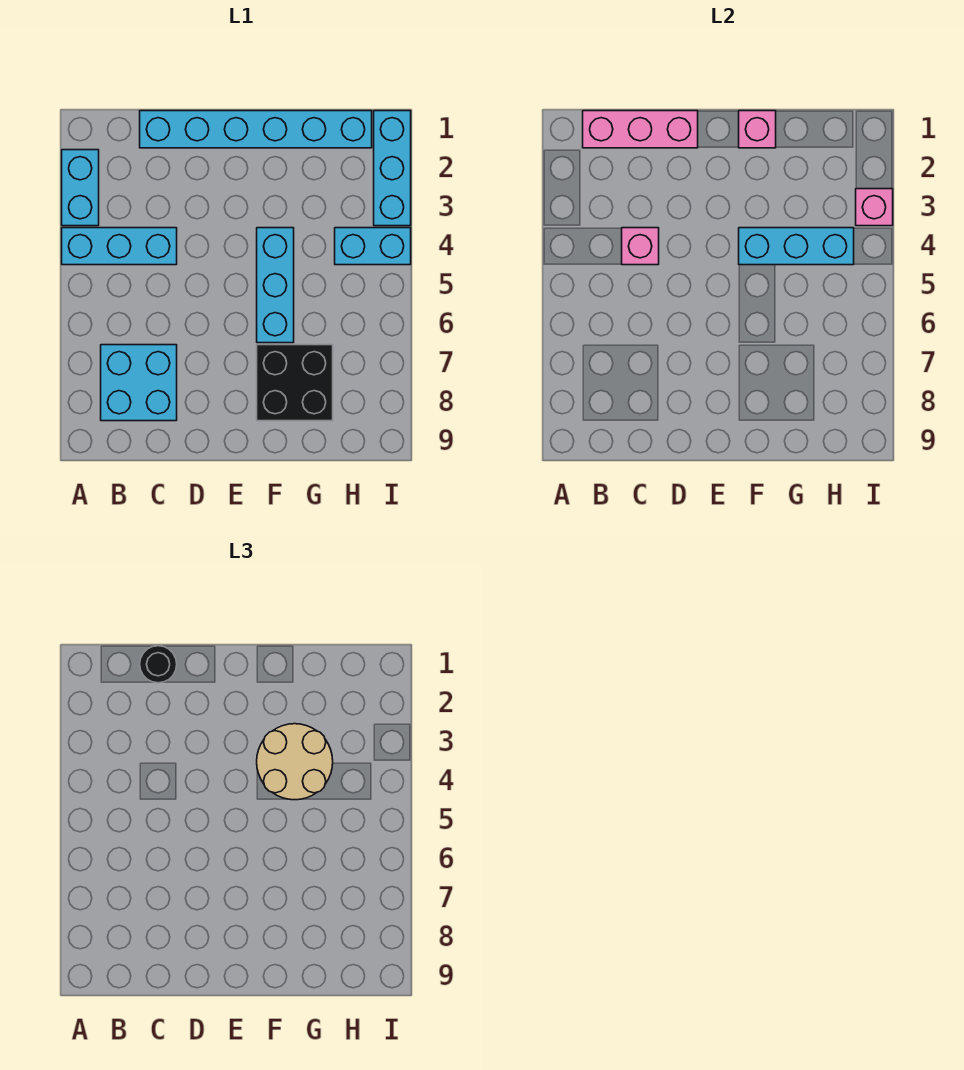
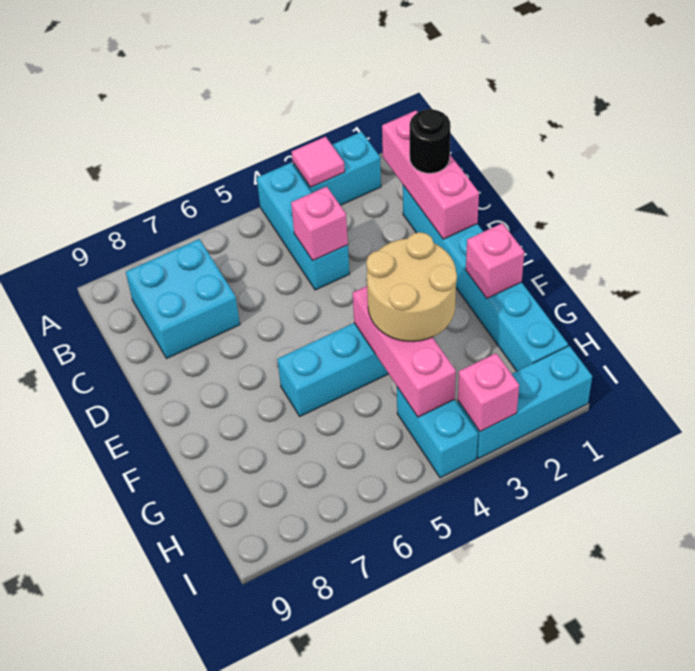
none -> pink tile A3 level 2
cyan brick F4:H4 level 2 -> pink brick F4:H4 level 2
black brick F7:G8 level 1 -> none

